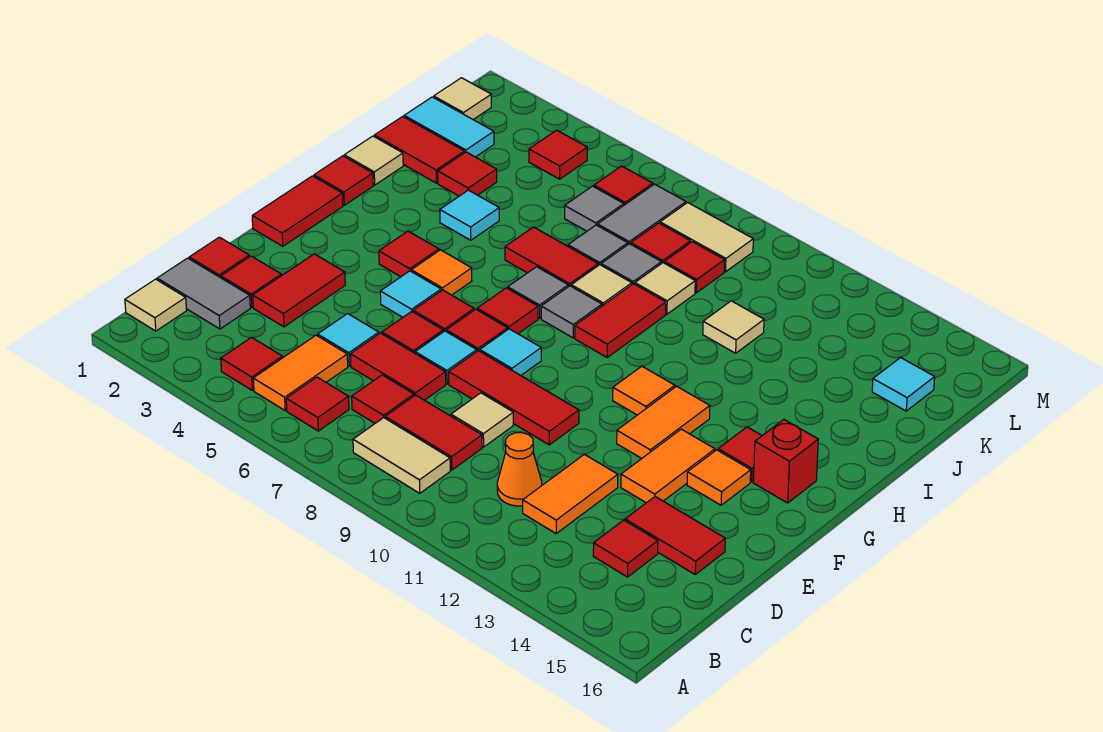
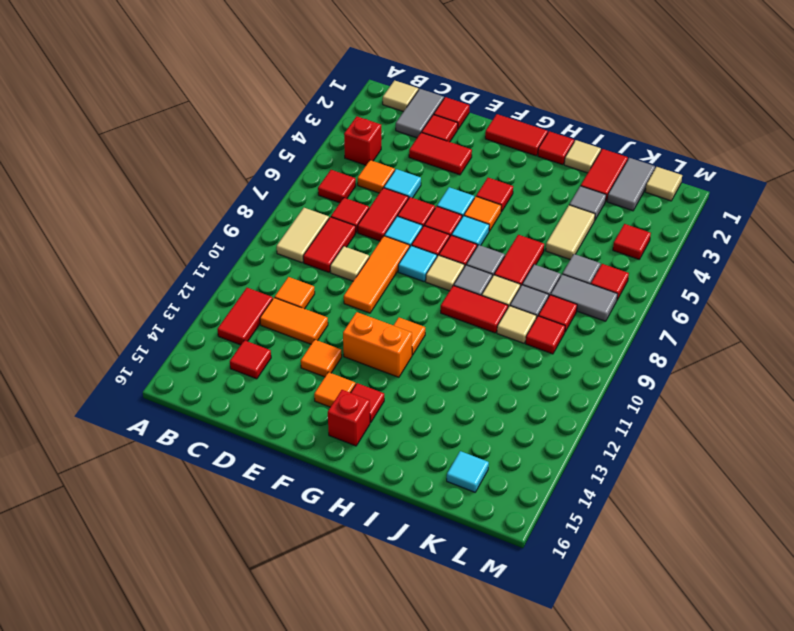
red tile B4 level 1 -> red brick B4 level 1
orange tile B5:C5 level 1 -> orange tile C5 level 1
orange cone C11 level 1 -> orange tile C11 level 1
red tile D14:D15 level 1 -> red tile B12:B13 level 1
red tile E8:E10 level 1 -> orange tile E8:E10 level 1
orange tile E13:F13 level 1 -> orange tile E13 level 1
orange tile F12:G12 level 1 -> orange brick F12:G12 level 1
cyan tile I4 level 1 -> cyan tile G6 level 1
red tile J3 level 1 -> grey tile J3 level 1
tan tile J11 level 1 -> tan tile G8 level 1
cyan tile K1:K2 level 1 -> grey tile K1:K2 level 1
tan tile L8:L9 level 1 -> tan tile J4:J5 level 1

